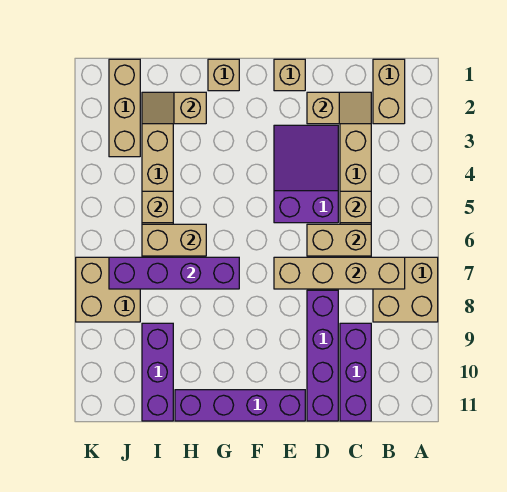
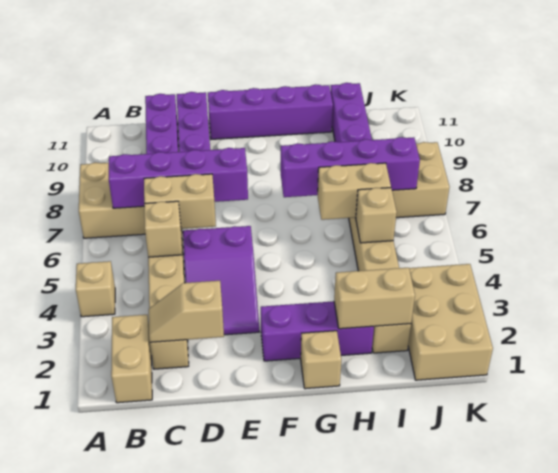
tan brick B7:E7 level 2 -> purple brick B7:E7 level 2
tan brick E1 level 1 -> tan brick A4 level 1
none -> purple brick F2:H2 level 1
tan slope H2:I2 level 2 top H -> tan brick H2:I2 level 2
tan brick J1:J3 level 1 -> tan brick J1:K3 level 1

